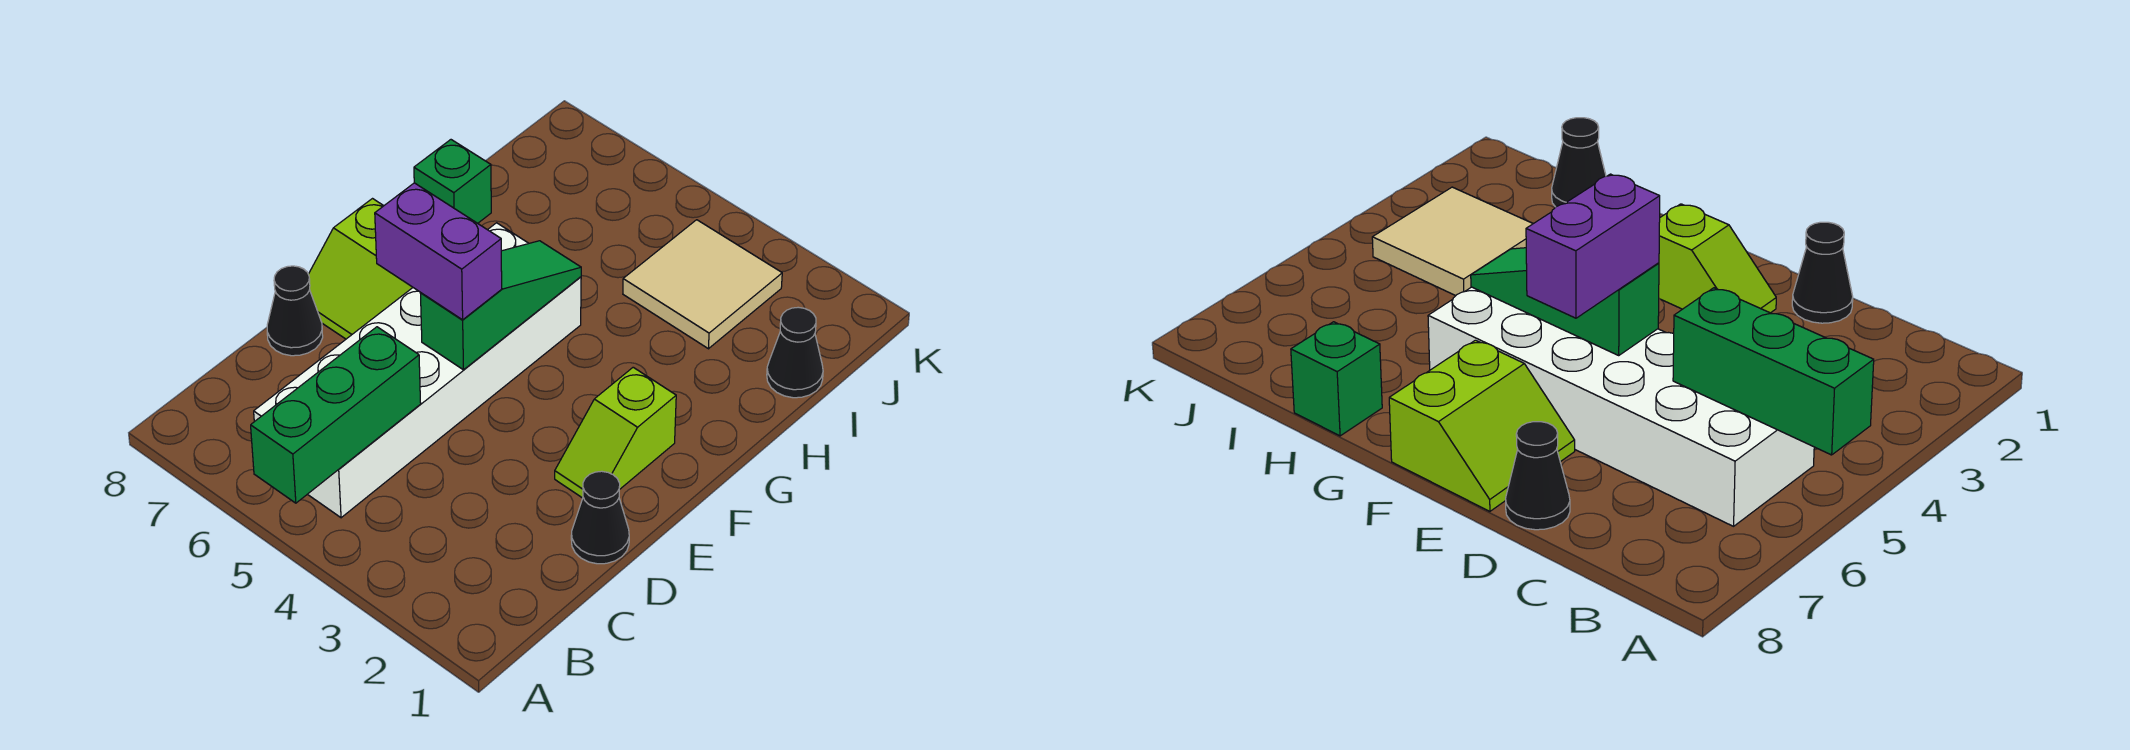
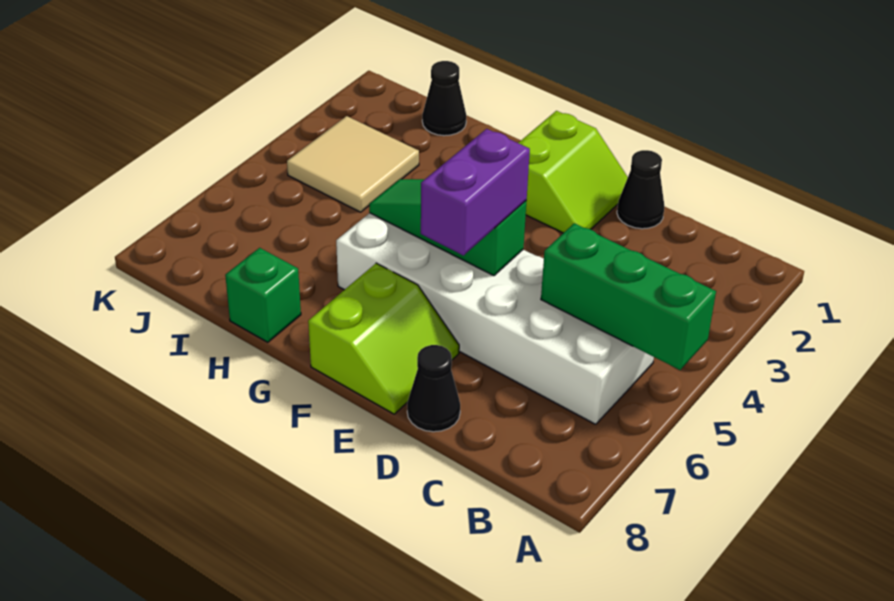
lime slope E2:F2 level 1 top F -> lime slope E1:F2 level 1 top F

